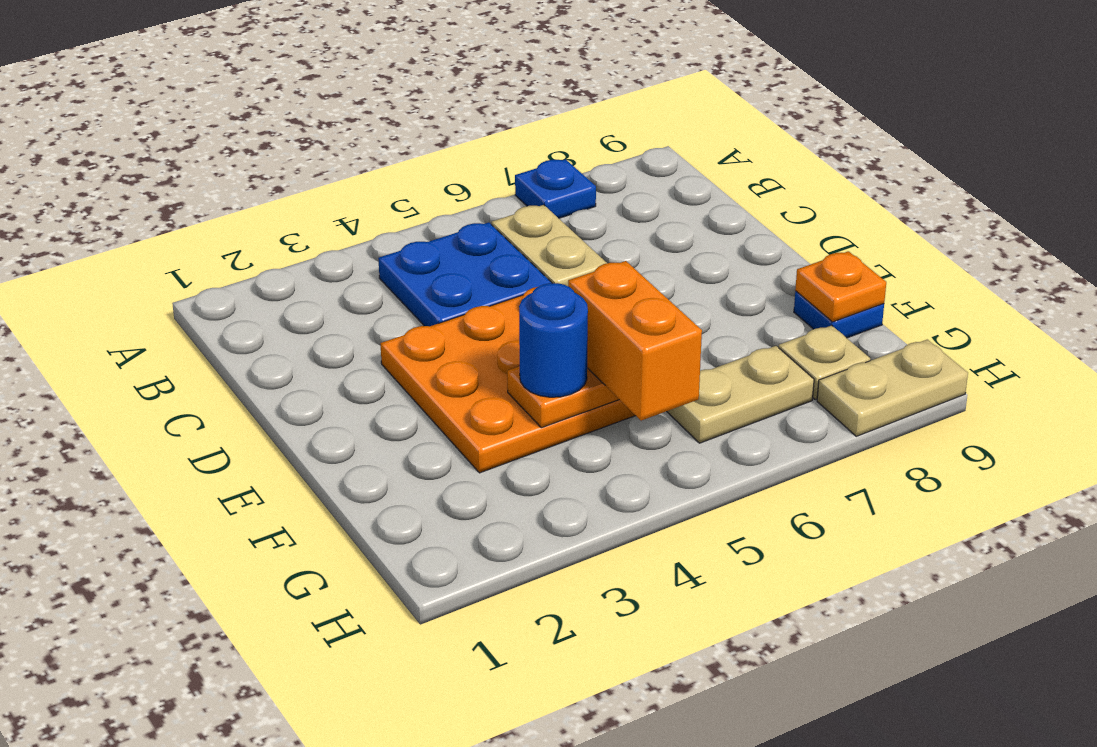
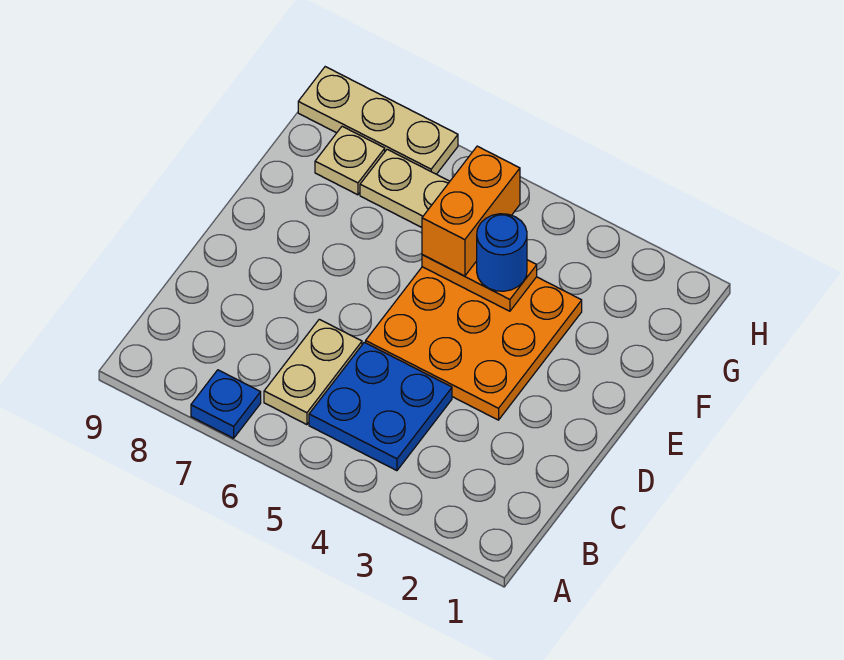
blue plate F9 level 1 -> none
orange plate F9 level 2 -> none
tan plate H8:H9 level 1 -> tan plate H7:H9 level 1

